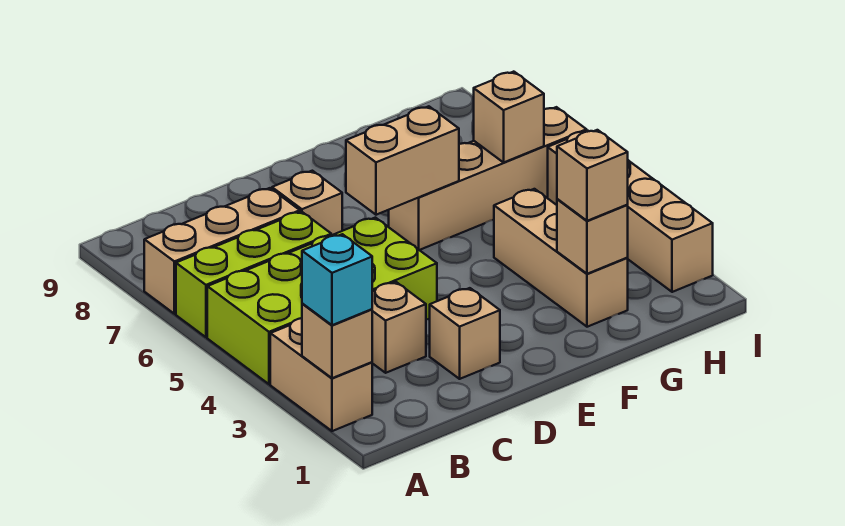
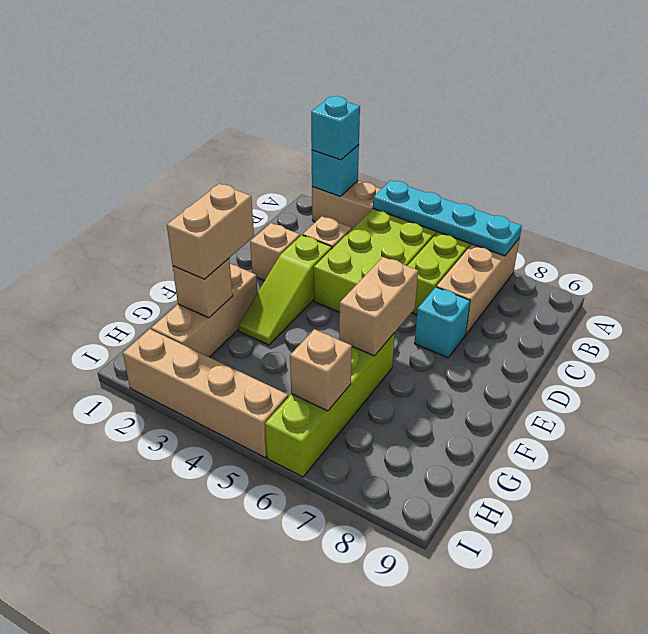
tan brick A2 level 2 -> cyan brick A2 level 2
none -> cyan plate A4:A7 level 2
none -> lime slope D3:F3 level 1 top D
tan brick D7 level 1 -> cyan brick D7 level 1
tan brick F6:I6 level 1 -> lime brick F6:I6 level 1
tan brick G2:G4 level 1 -> tan brick F2:H2 level 1
tan brick G2 level 3 -> tan brick F2:G2 level 3

